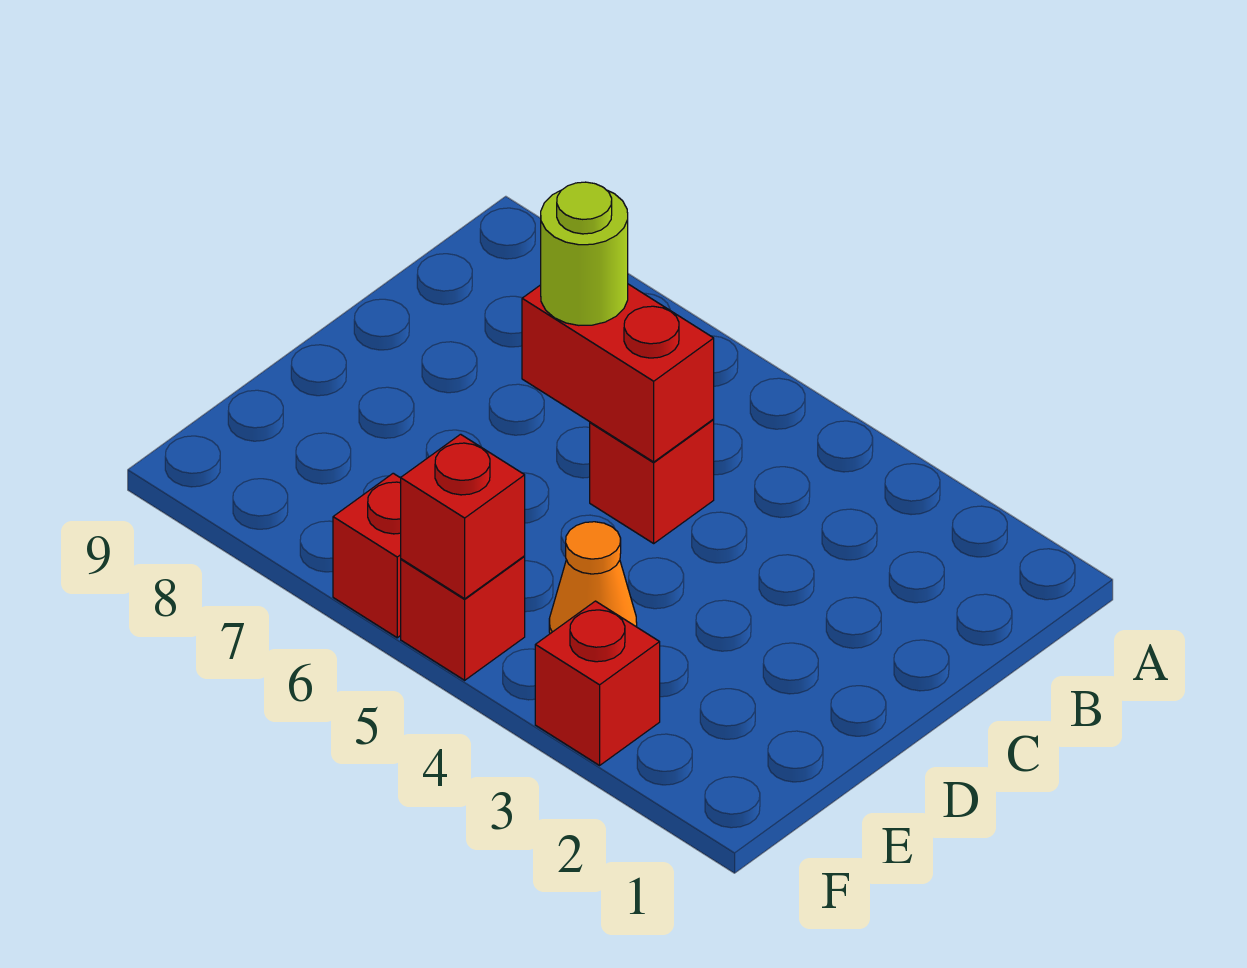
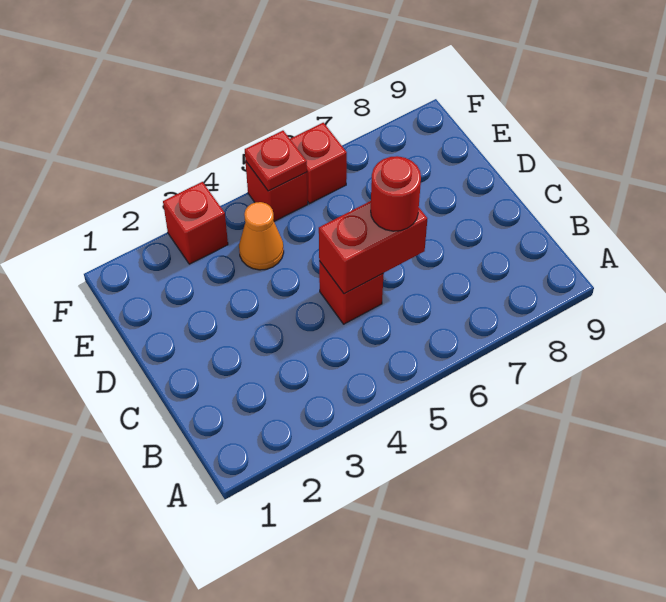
lime round brick C6 level 3 -> red round brick C6 level 3
red brick F5 level 2 -> red plate F5 level 2

